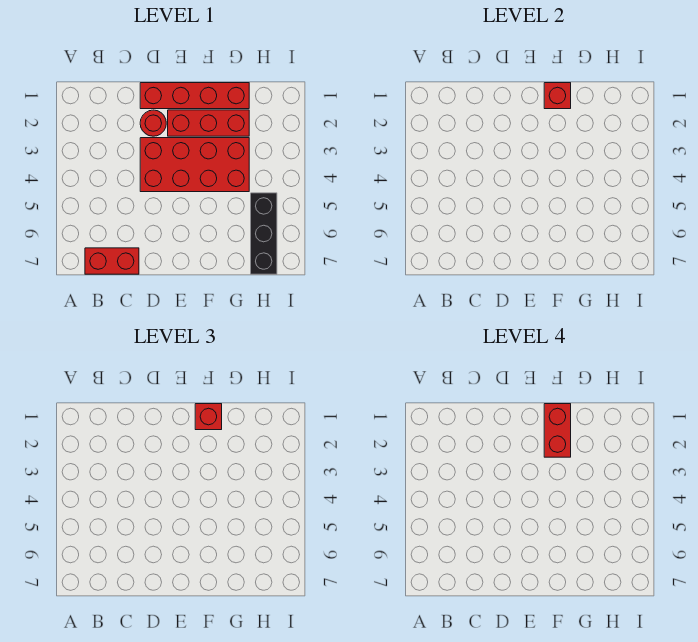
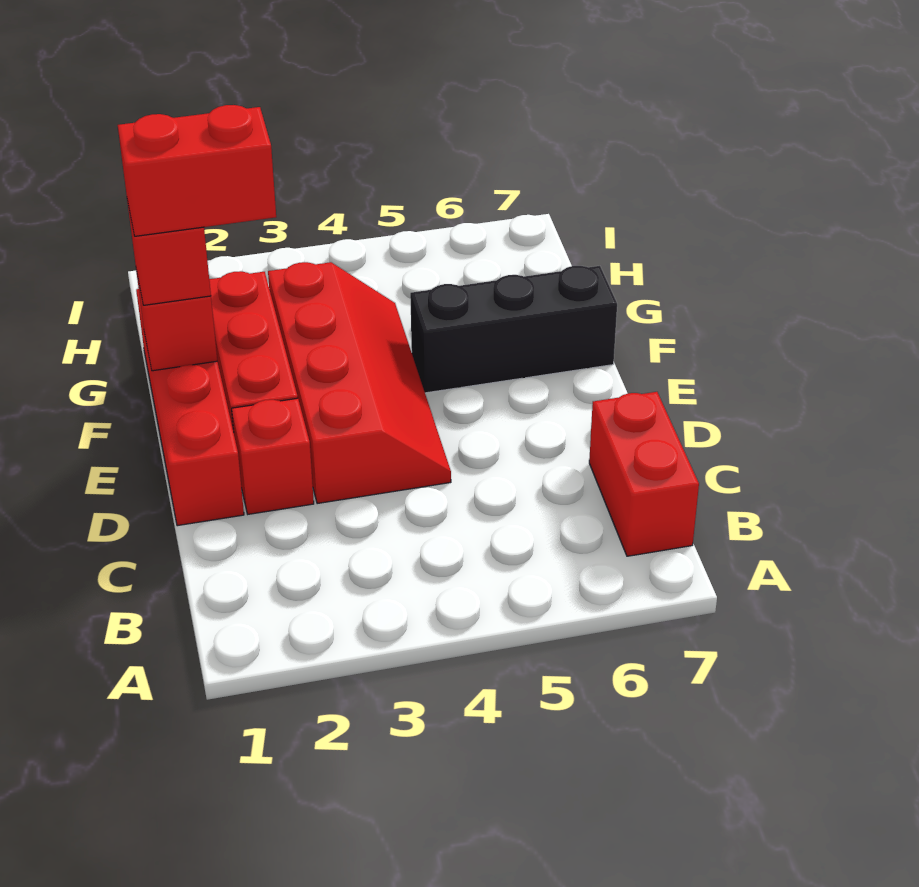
red round brick D2 level 1 -> red brick D2 level 1
red brick D3:G4 level 1 -> red slope D3:G4 level 1 top 3
black brick H5:H7 level 1 -> black brick F5:F7 level 1

